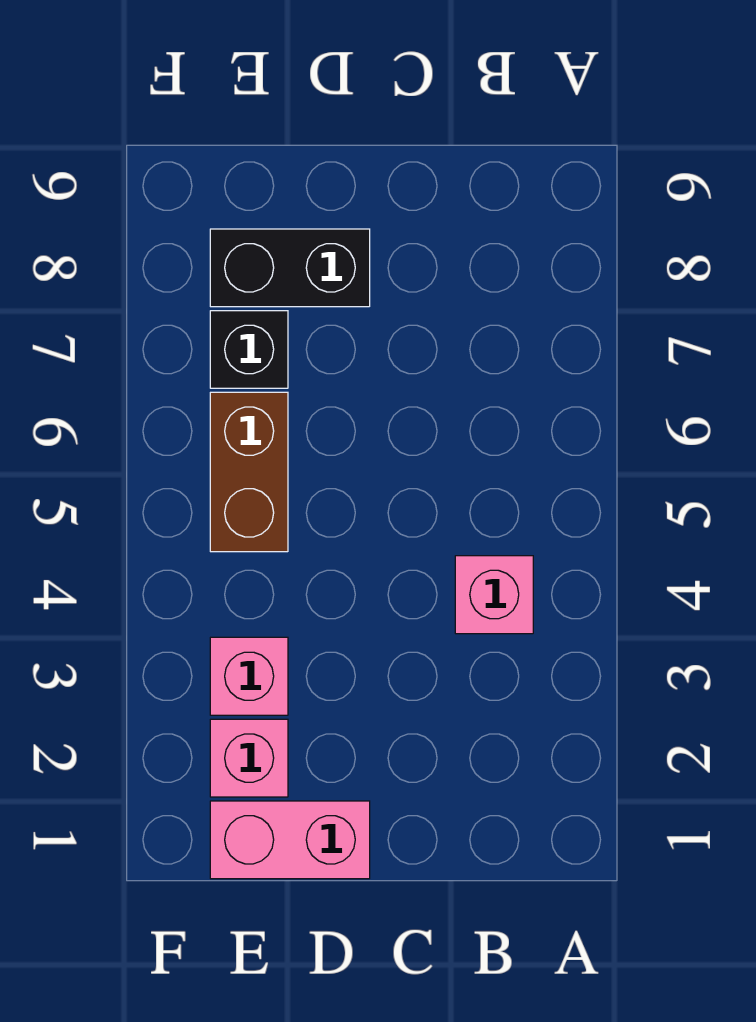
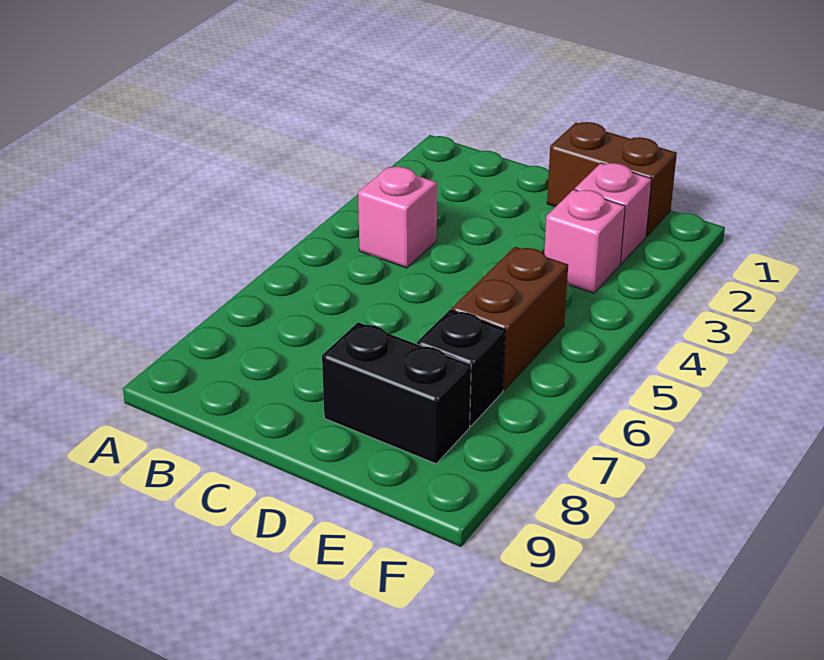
pink brick D1:E1 level 1 -> brown brick D1:E1 level 1

